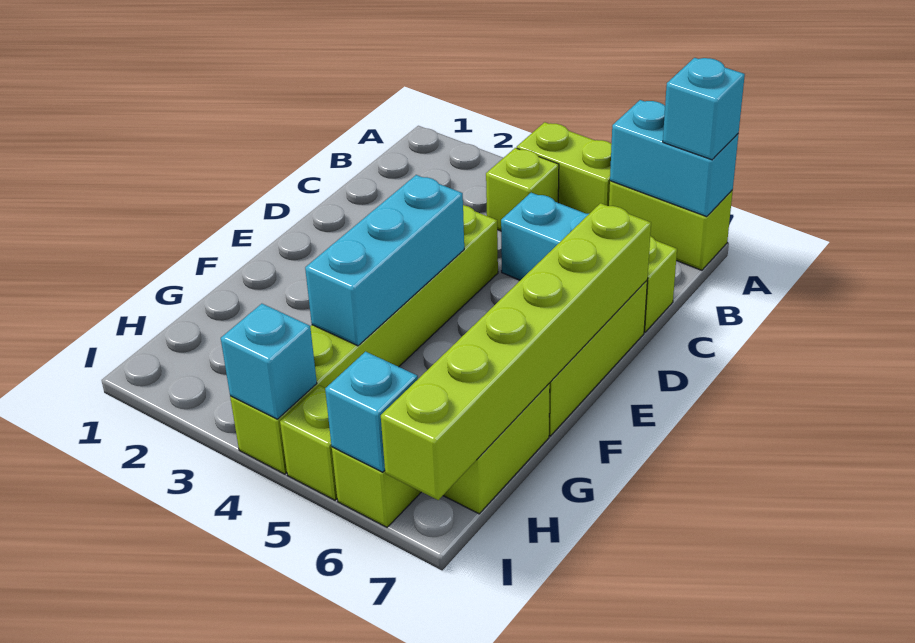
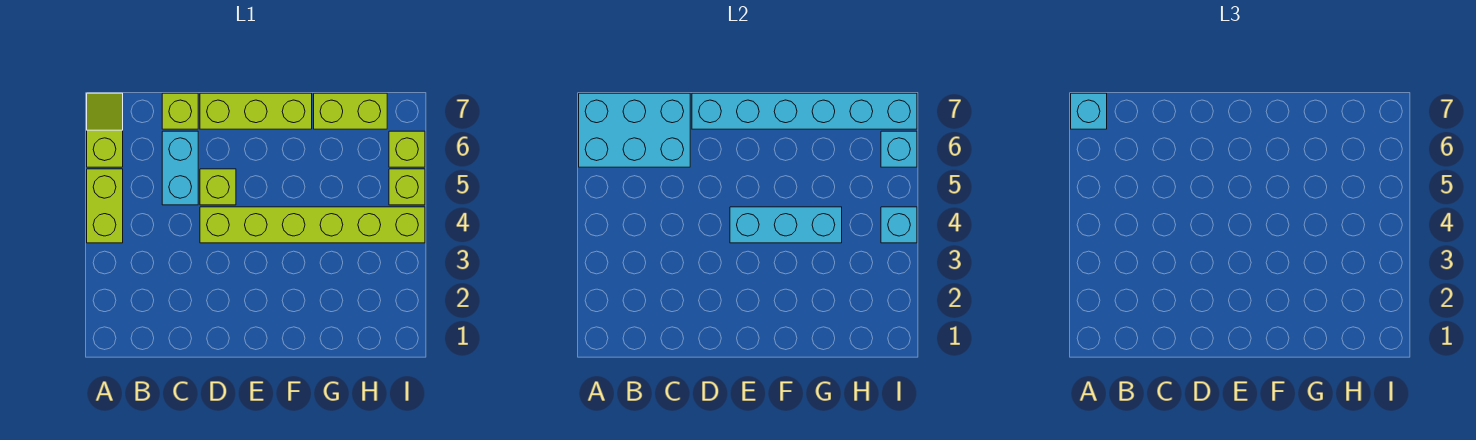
lime brick A6:A7 level 1 -> lime slope A6:A7 level 1 top 6
cyan brick A6:A7 level 2 -> cyan brick A6:C7 level 2
lime brick B4 level 1 -> lime brick D5 level 1
lime brick D7:I7 level 2 -> cyan brick D7:I7 level 2

